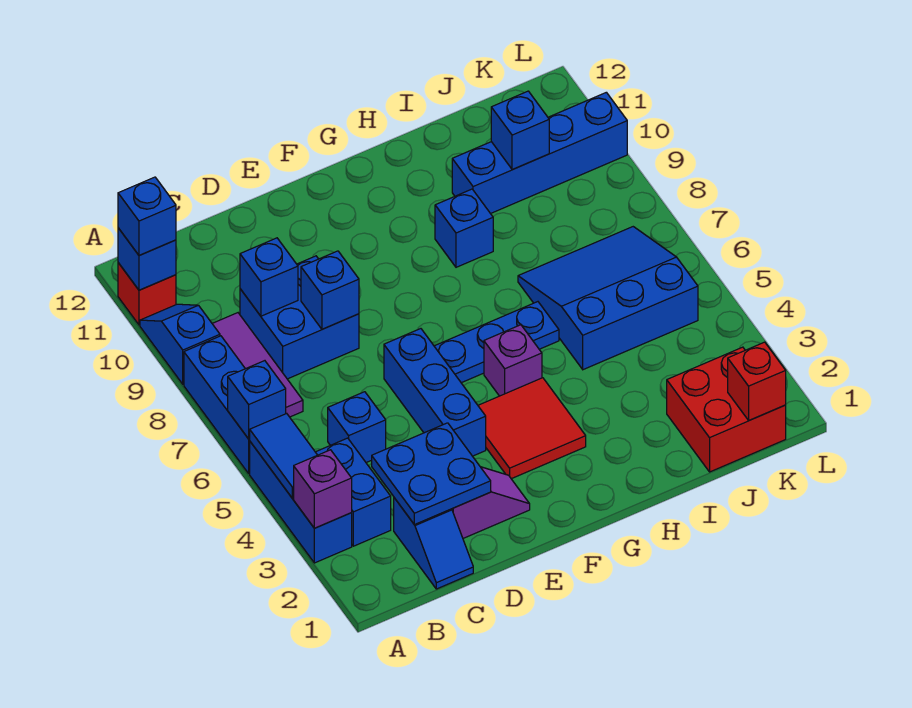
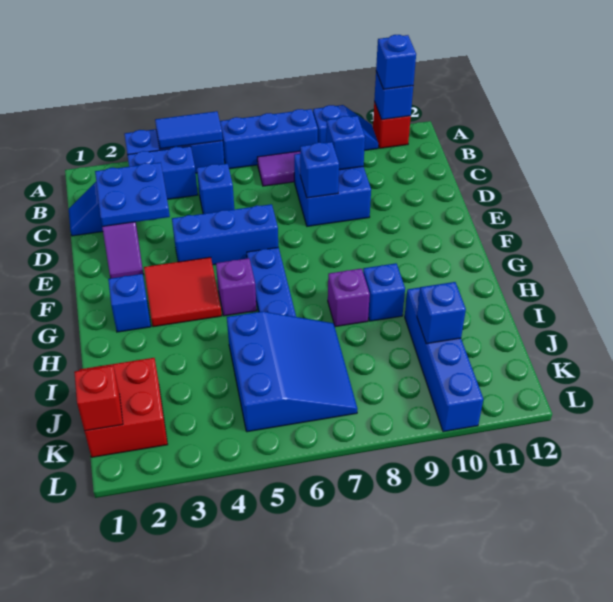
purple brick A3 level 2 -> purple brick H8 level 1
blue brick A6 level 2 -> blue brick G2 level 1

